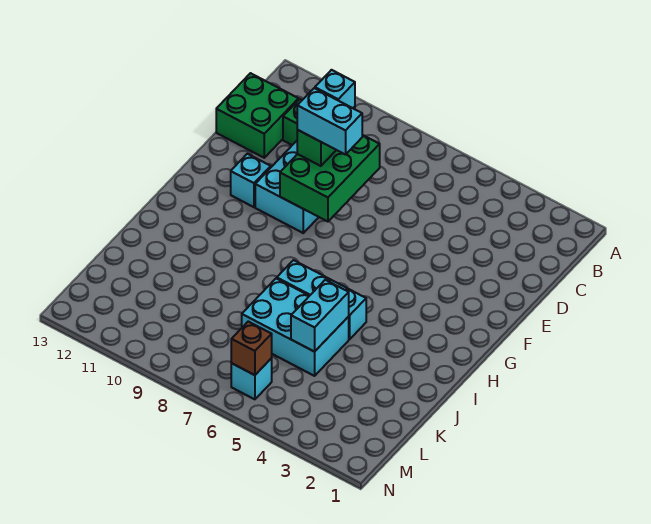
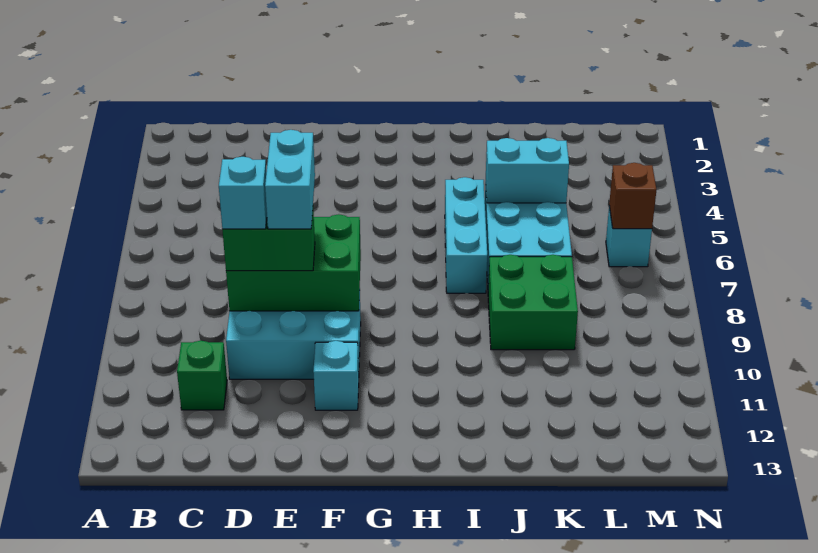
green brick C12:D13 level 1 -> green brick J8:K9 level 1

